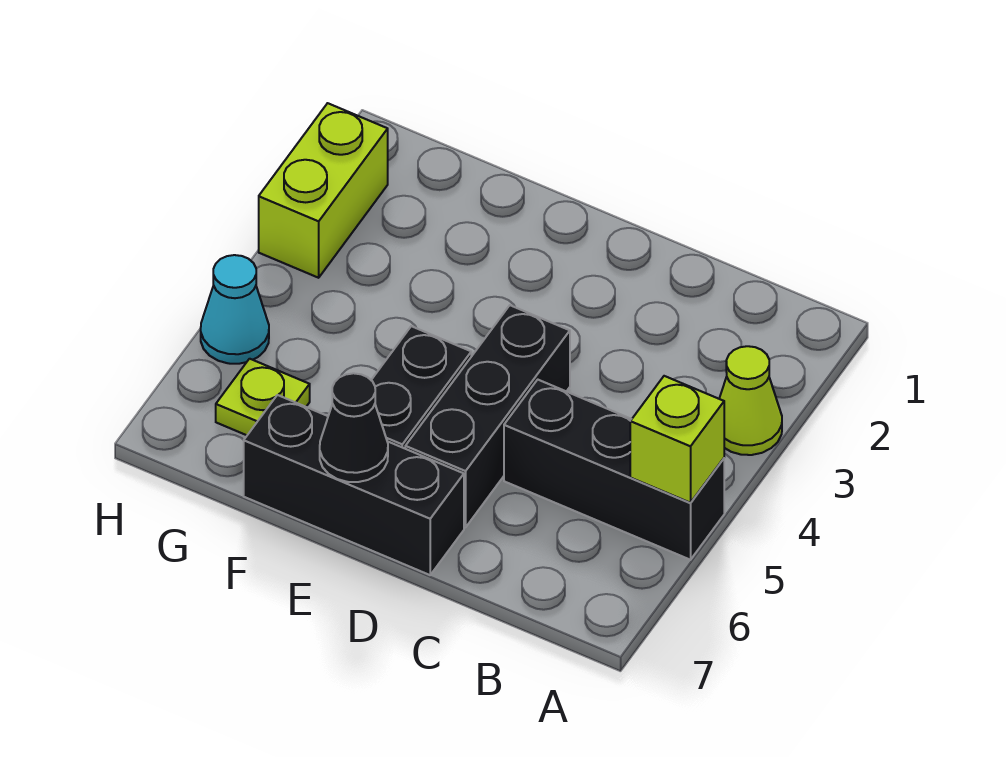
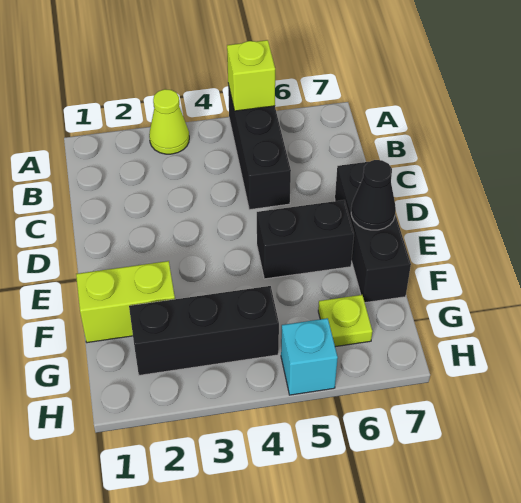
black brick D4:D6 level 1 -> black brick G2:G4 level 1
lime brick H2:H3 level 1 -> lime brick F1:F2 level 1
cyan cone H5 level 1 -> cyan brick H5 level 1

